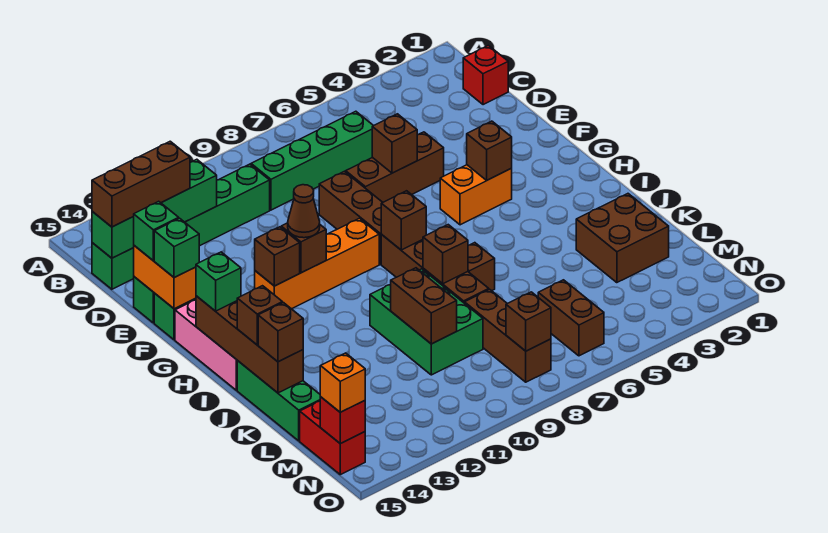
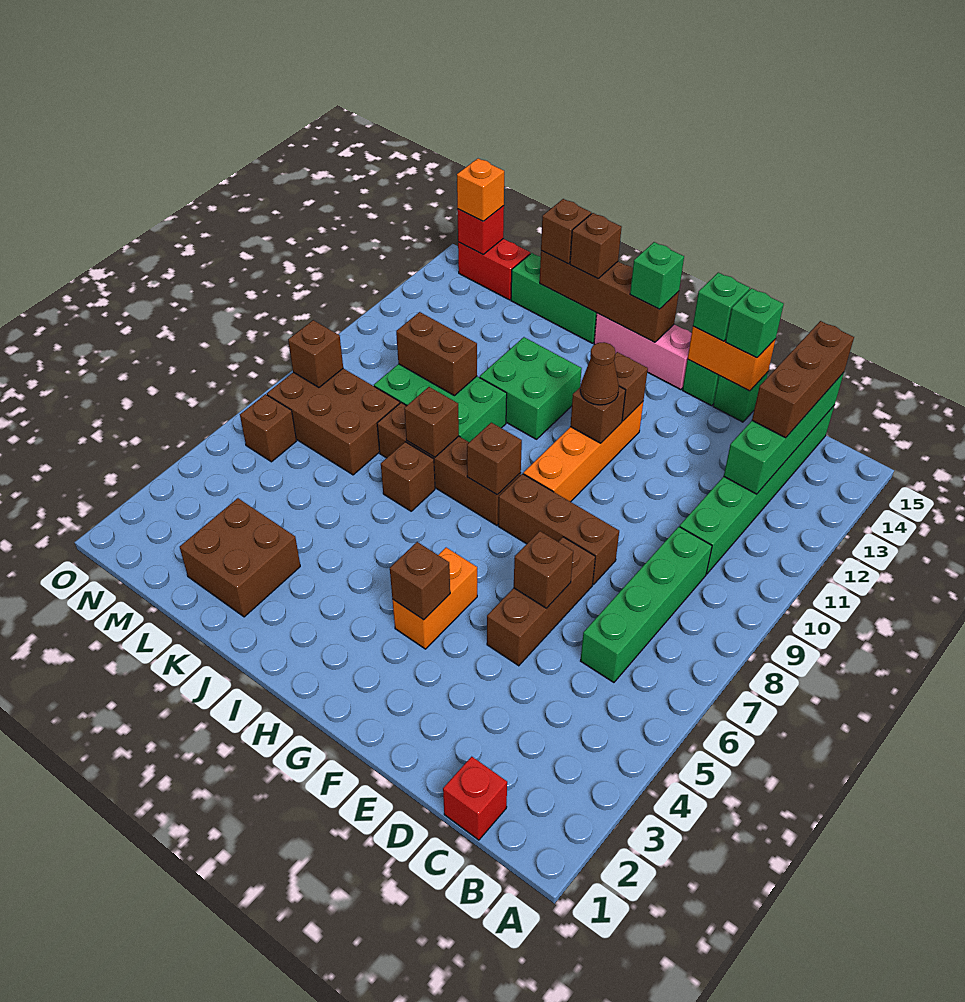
none -> green brick I11:J12 level 1
brown brick L8:N8 level 1 -> brown brick L7:N8 level 1
brown brick M6:N6 level 1 -> brown brick N6 level 1

